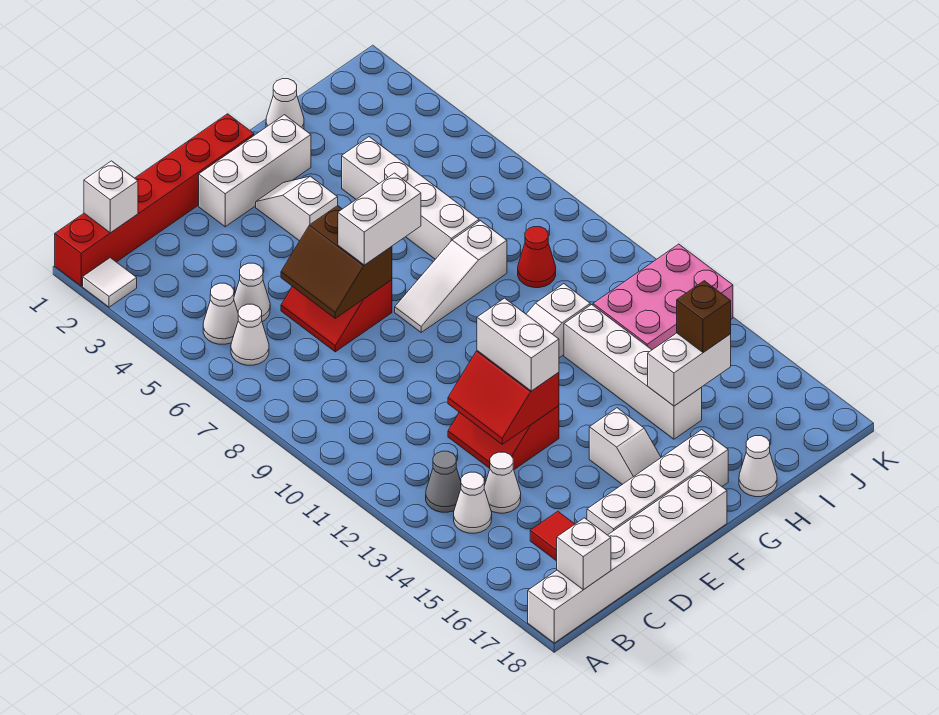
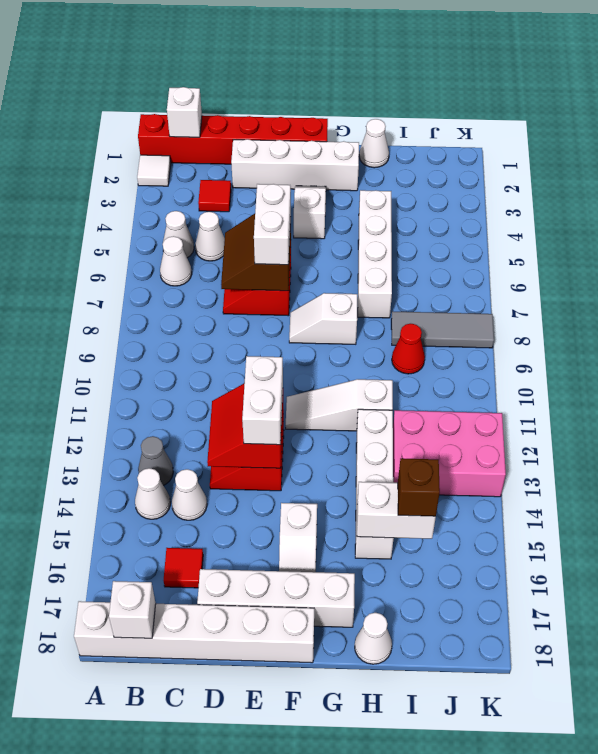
none -> red tile C3 level 1
white brick E2:G2 level 1 -> white brick D2:G2 level 1
white brick E7:F7 level 3 -> white brick E6:E7 level 3
white slope F8:H8 level 1 top H -> white slope F8:G8 level 1 top G
none -> grey tile I8:K8 level 1

